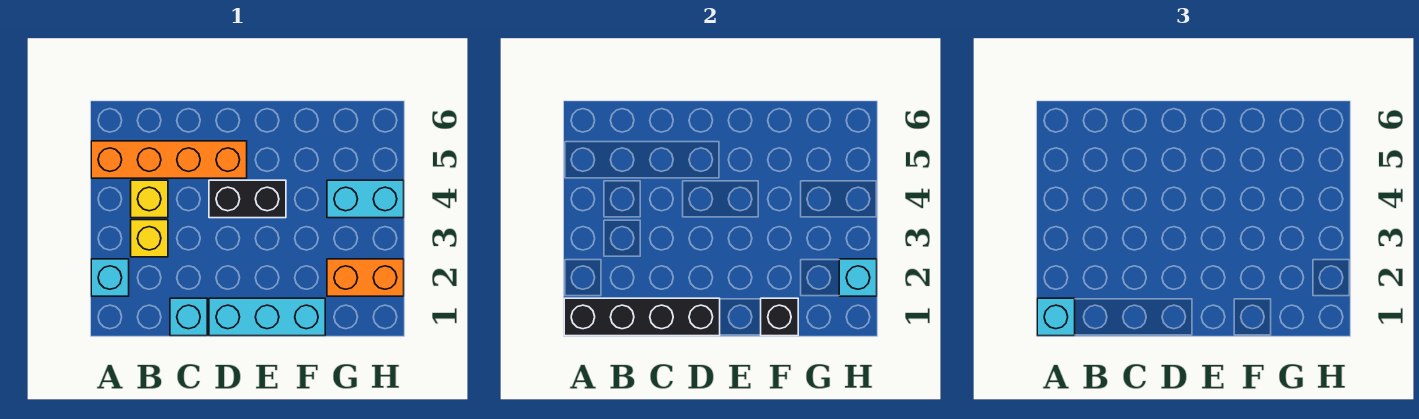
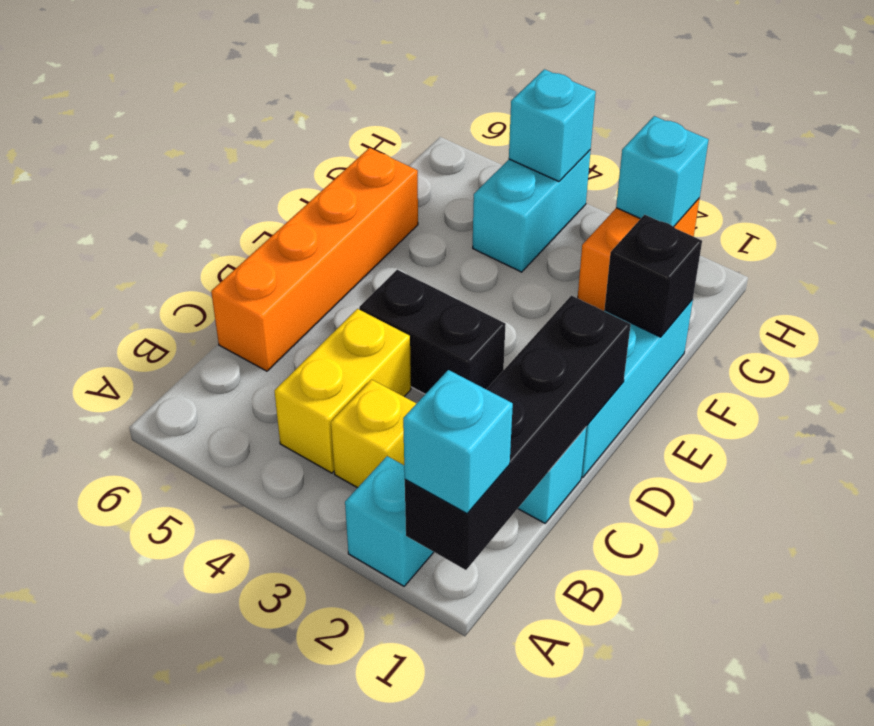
orange brick A5:D5 level 1 -> orange brick C6:F6 level 1
yellow brick B4 level 1 -> yellow brick B4:C4 level 1
black brick D4:E4 level 1 -> black brick D3:D4 level 1
none -> cyan brick H4 level 2

